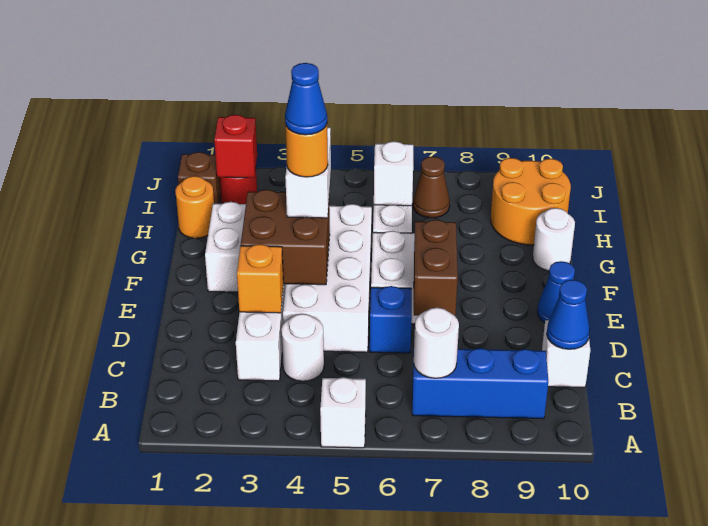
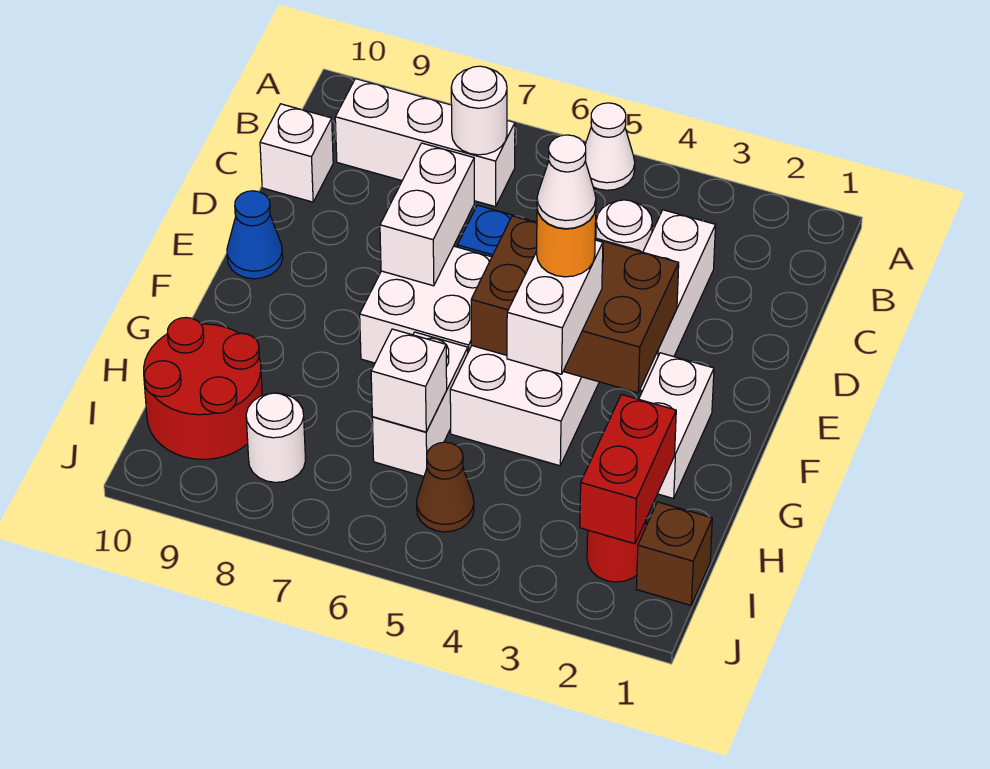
white brick A5 level 1 -> white cone A5 level 1
blue brick B7:B9 level 1 -> white brick B7:B9 level 1
blue cone C10 level 2 -> none
orange brick D3 level 2 -> none
brown brick D7:E7 level 2 -> white brick D7:E7 level 2
brown brick E3:F4 level 2 -> brown brick E3:F5 level 2
blue cone F4 level 5 -> white cone F4 level 5
white round brick G10 level 1 -> white round brick I8 level 1
orange round brick H1 level 1 -> none
orange round brick H9:I10 level 1 -> red round brick H9:I10 level 1
red brick I2 level 2 -> red brick H2:I2 level 2
brown cone I7 level 1 -> brown cone I5 level 1

